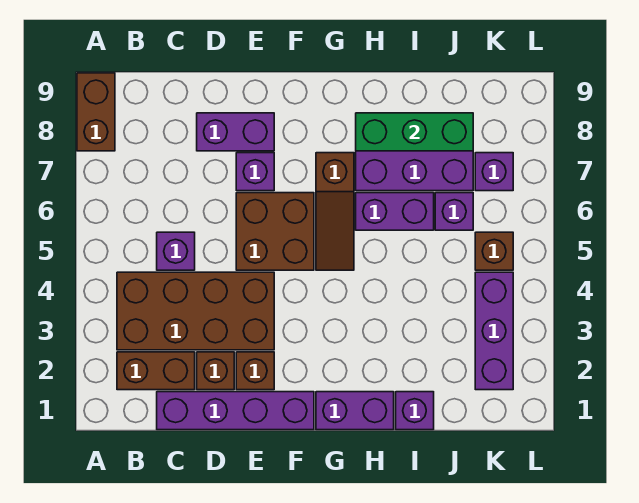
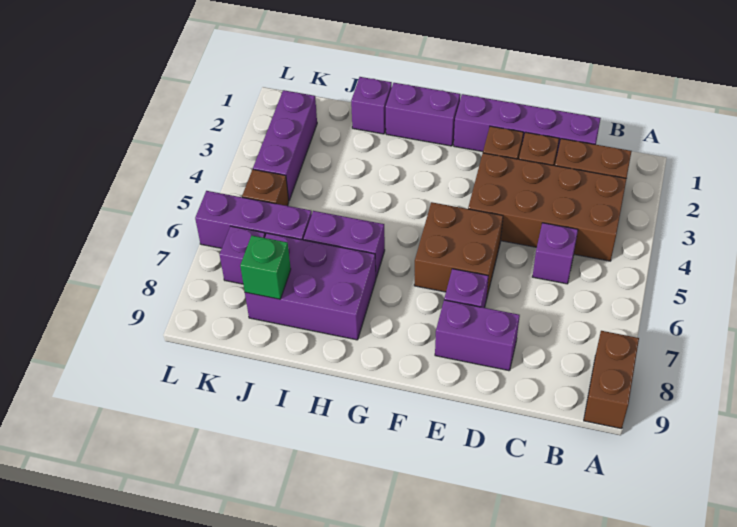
brown slope G5:G7 level 1 top 7 -> none
green brick H8:J8 level 2 -> green brick J8 level 2
purple brick J6 level 1 -> purple brick J6:L6 level 1

